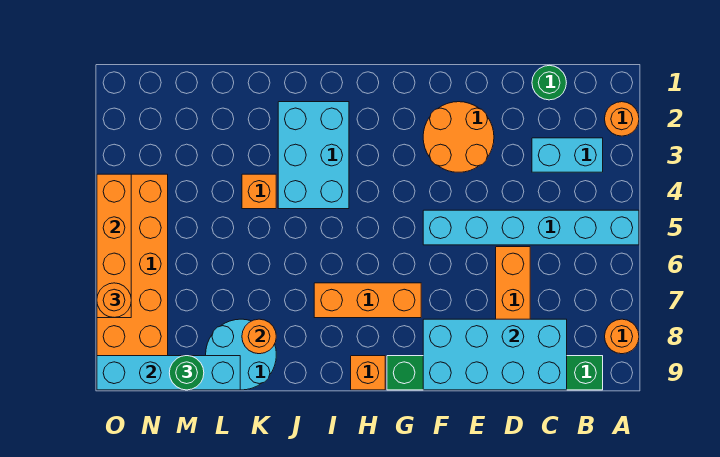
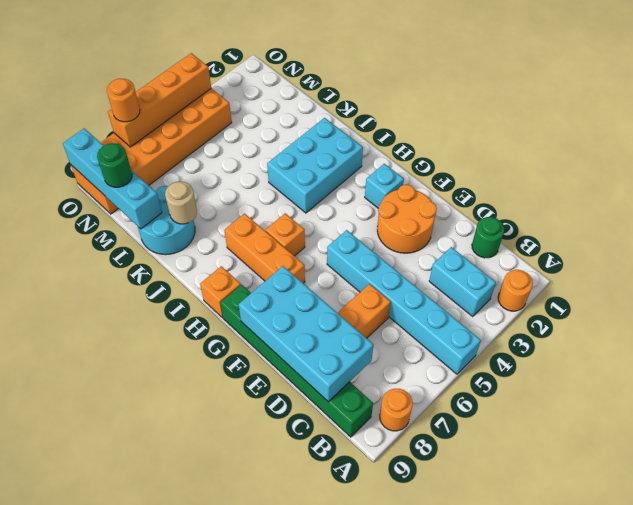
none -> cyan brick G2 level 1
orange brick K4 level 1 -> orange brick H6 level 1
orange round brick K8 level 2 -> tan round brick K8 level 2

